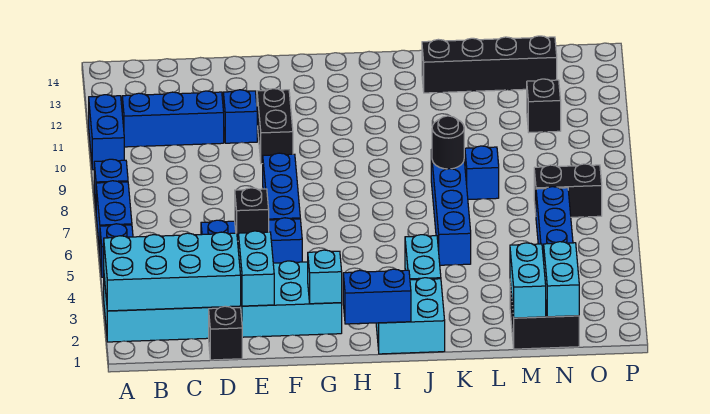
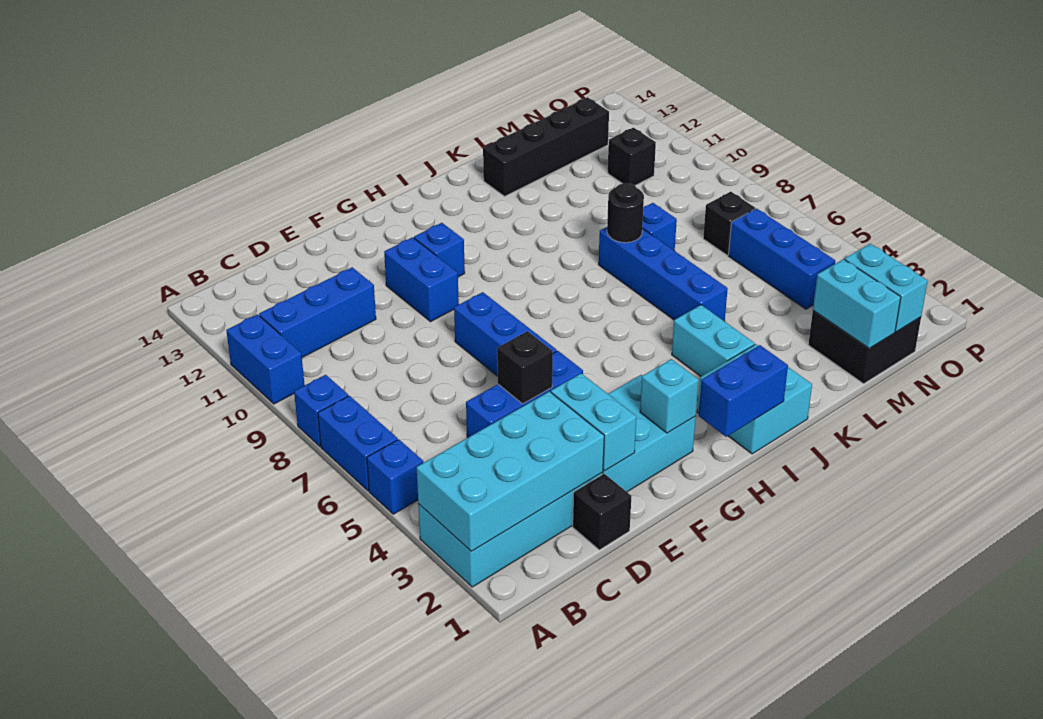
blue brick E11 level 1 -> blue brick G11 level 1
black brick F10:F11 level 1 -> blue brick F10:F11 level 1
black brick N7:O7 level 1 -> black brick N7 level 1

